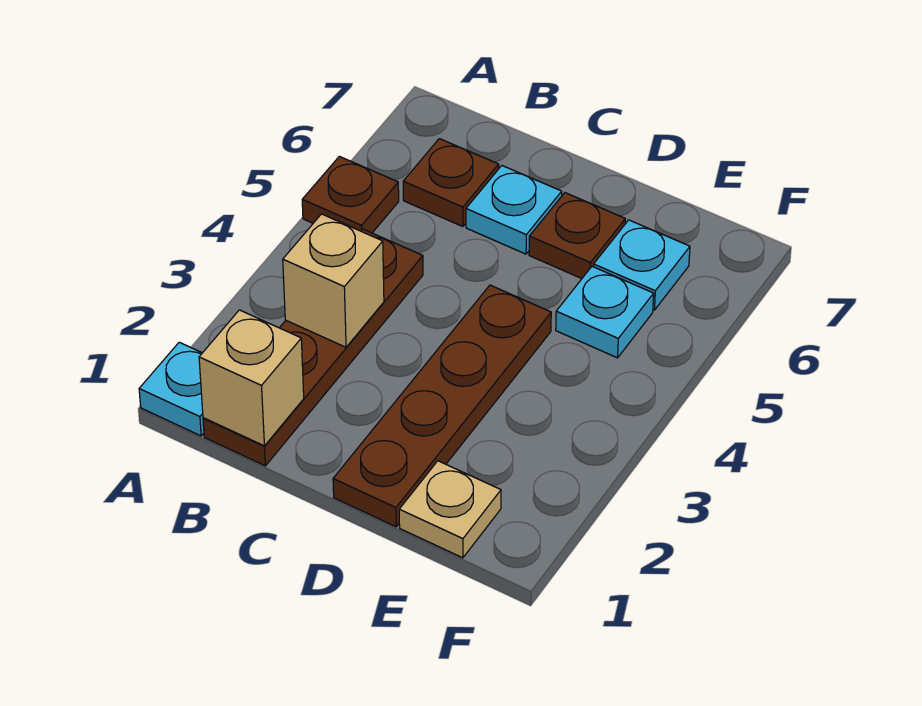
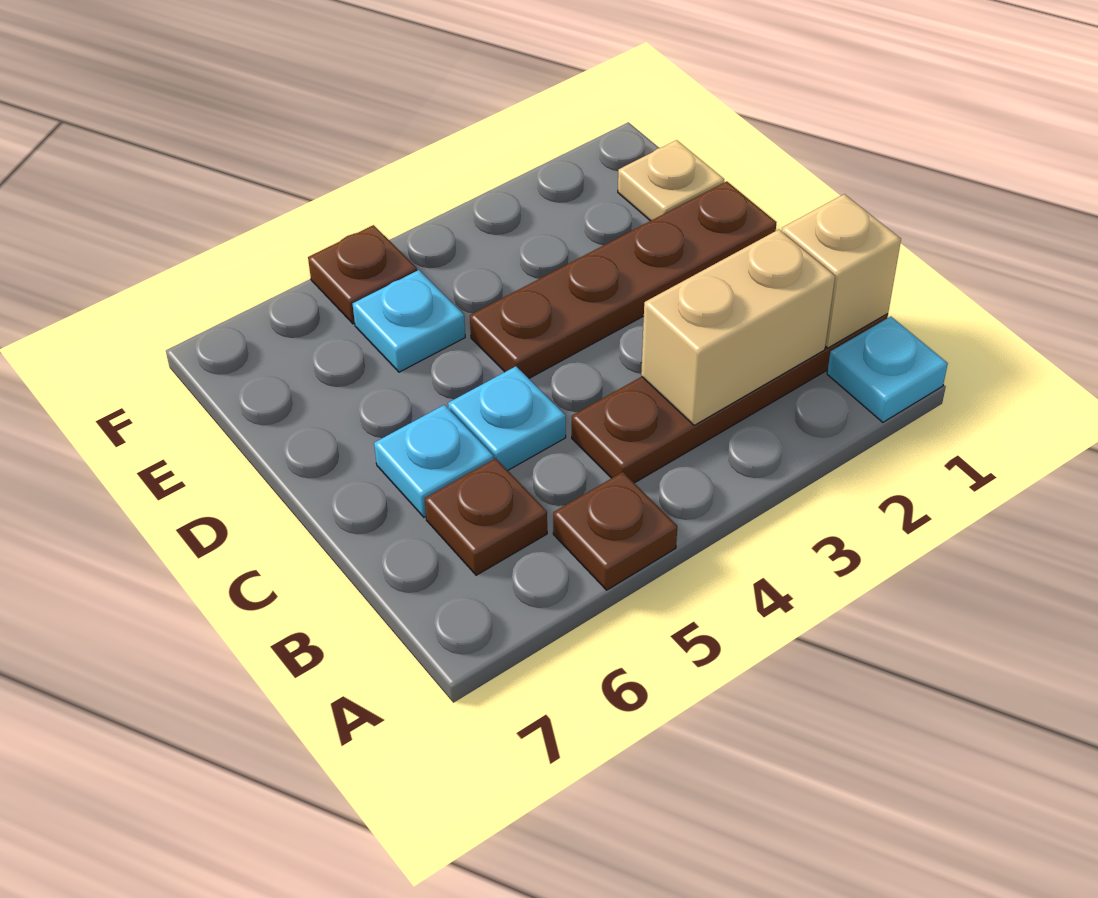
tan brick B3 level 2 -> tan brick B2:B3 level 2
brown plate D6 level 1 -> brown plate F5 level 1
cyan plate E6 level 1 -> cyan plate C5 level 1

